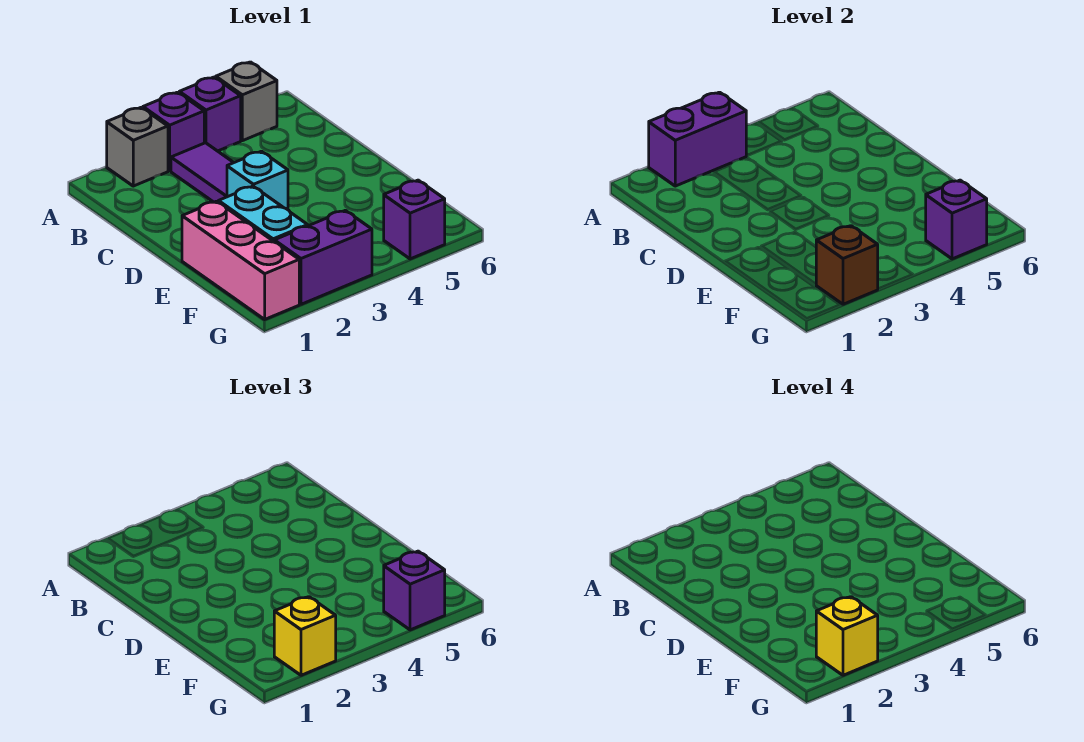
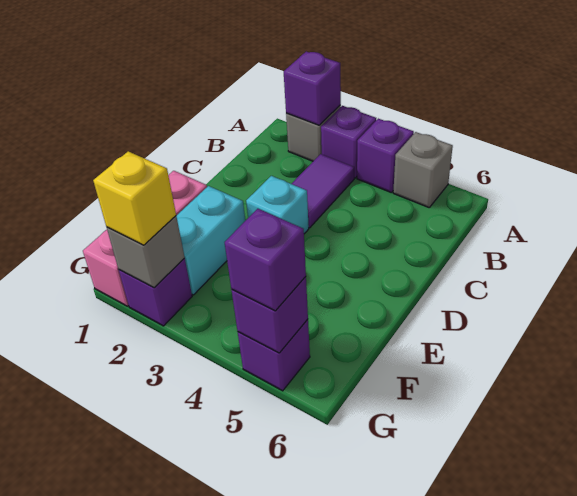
purple brick A2:A3 level 2 -> purple brick A2 level 2
purple brick G2:G3 level 1 -> purple brick G2 level 1
brown brick G2 level 2 -> grey brick G2 level 2
yellow brick G2 level 4 -> none

